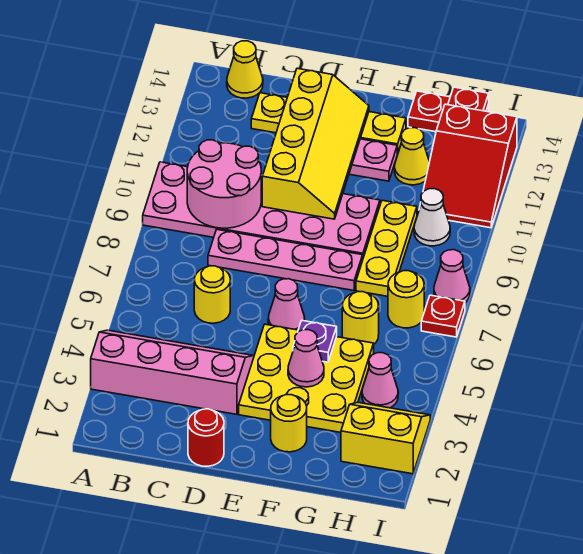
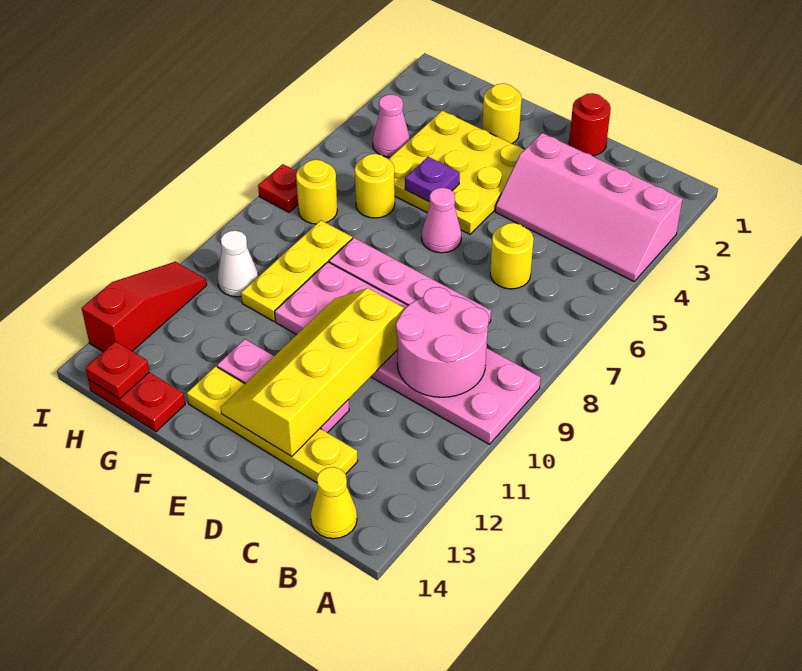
pink cone F4 level 2 -> none
yellow cone G12 level 1 -> none
yellow slope H2:I3 level 1 top 2 -> none
red slope H11:I13 level 1 top 13 -> red slope I11:I13 level 1 top 13
pink cone I8 level 1 -> none

